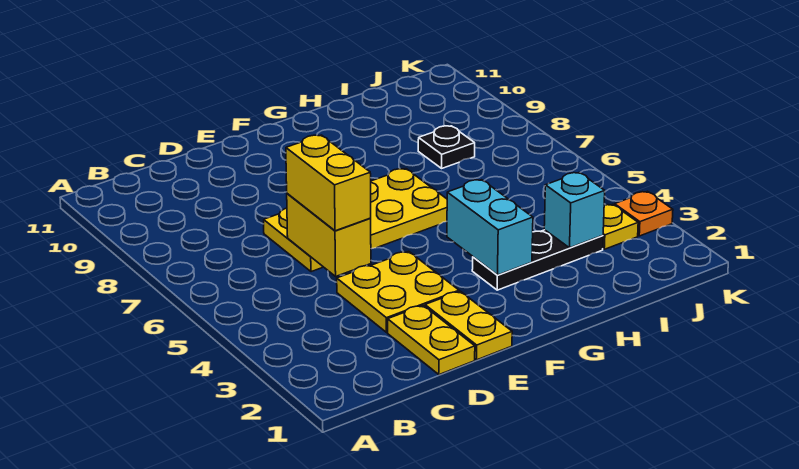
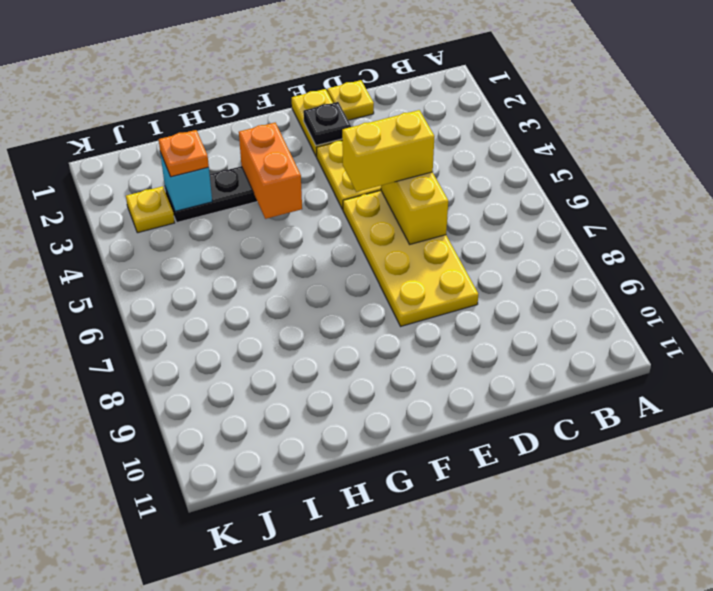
yellow plate D1:D2 level 1 -> yellow plate D1 level 1
yellow brick D5:D6 level 3 -> yellow brick D5:E5 level 3
yellow plate D6:G7 level 1 -> yellow plate D5:E8 level 1
cyan brick G3:G4 level 2 -> orange brick G3:G4 level 2
black plate I8 level 1 -> black plate E2 level 2
orange plate K3 level 1 -> orange plate I3 level 3

